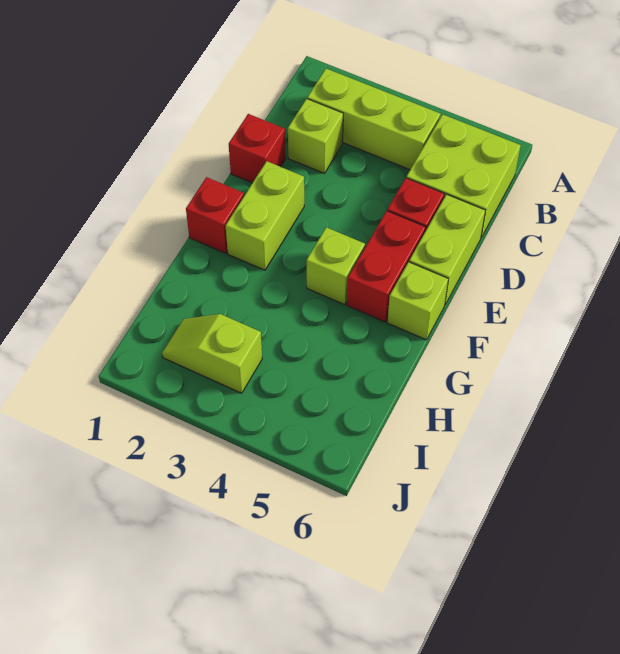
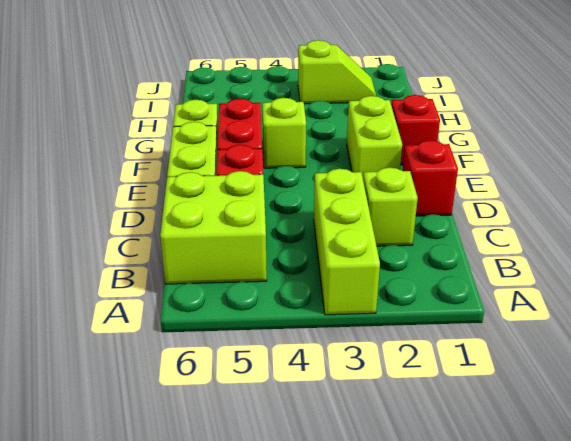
lime brick B2:B4 level 1 -> lime brick A3:C3 level 1

